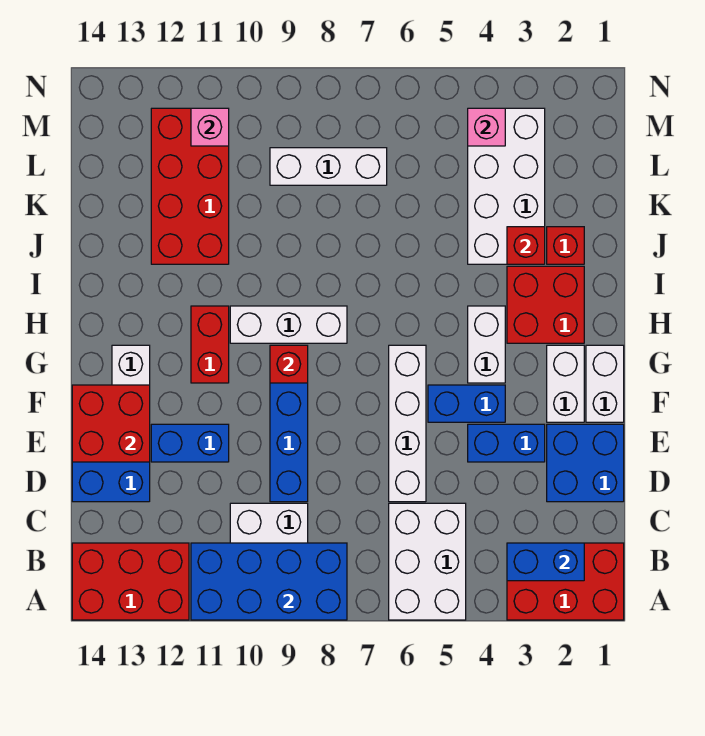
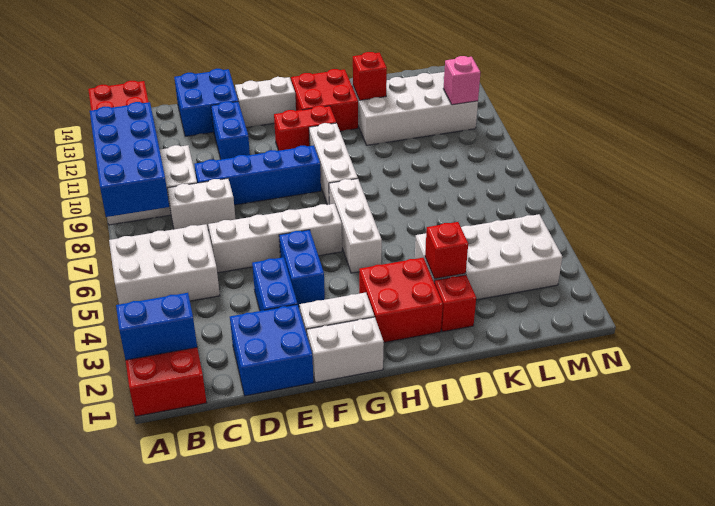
blue brick B2:B3 level 2 -> blue brick A2:B2 level 2
red brick E13:F14 level 2 -> red brick H12:I13 level 1
white brick G4:H4 level 1 -> white brick C8:D8 level 1
red brick G9 level 2 -> red brick J12 level 2
red brick J11:M12 level 1 -> white brick J11:M12 level 1
white brick L7:L9 level 1 -> white brick H5:H7 level 1
pink brick M4 level 2 -> none

